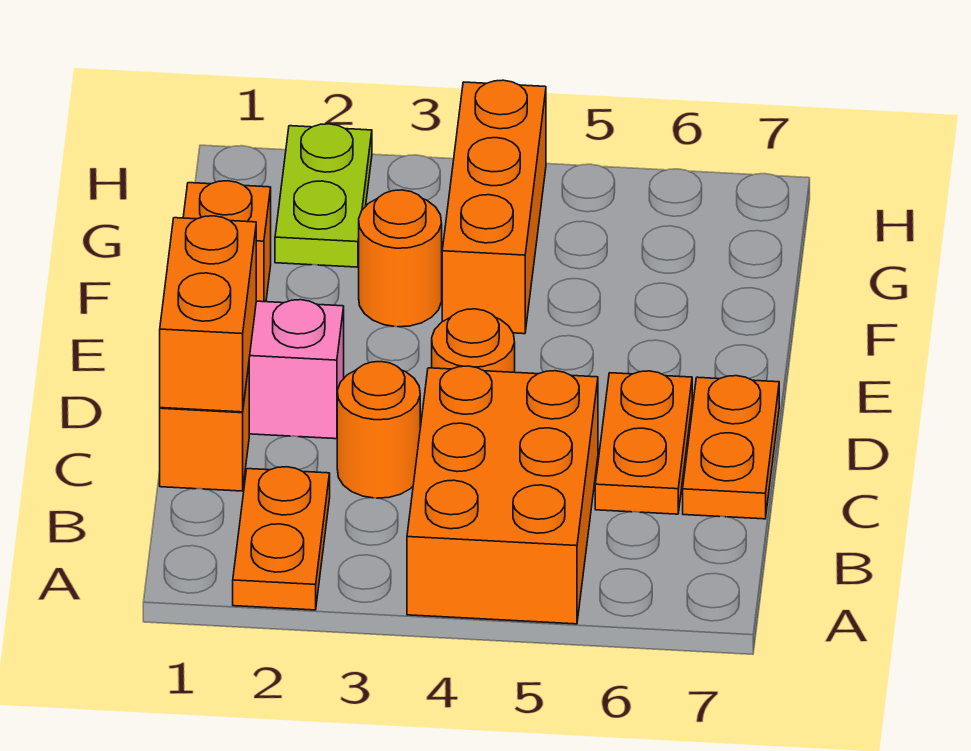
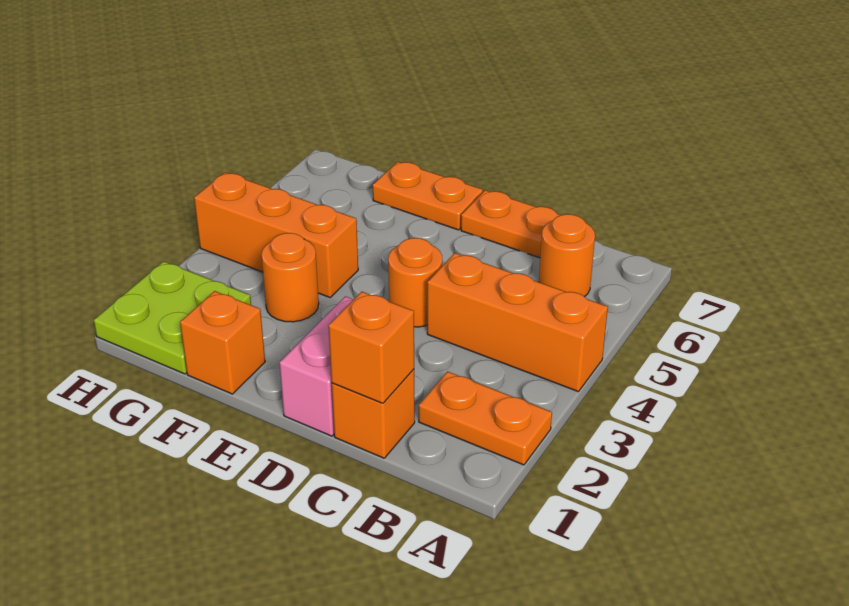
orange brick A4:C5 level 1 -> orange brick A4:C4 level 1
orange brick C1:D1 level 2 -> orange brick C1 level 2
orange round brick C3 level 1 -> orange round brick B6 level 1
orange plate C6:D6 level 1 -> orange plate E7:F7 level 1
lime plate G2:H2 level 1 -> lime plate G1:H2 level 1

